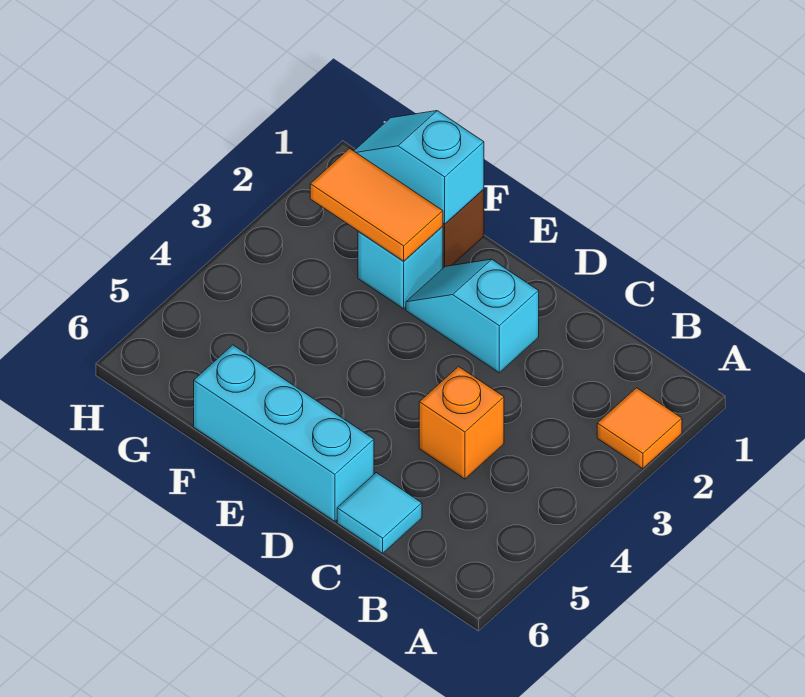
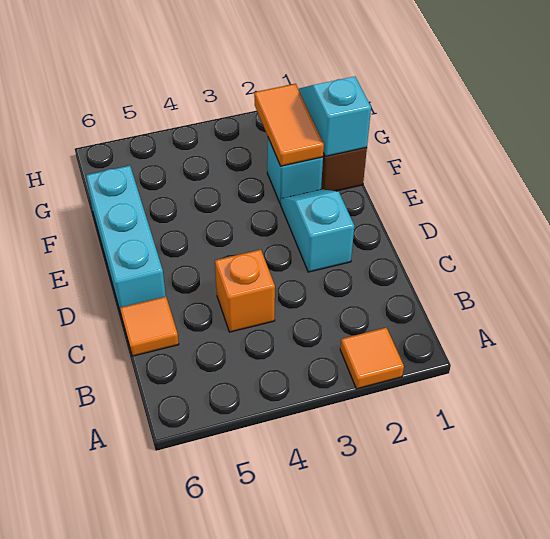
cyan tile C6 level 1 -> orange tile C6 level 1

